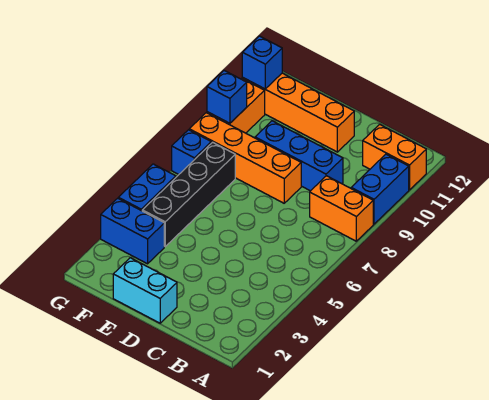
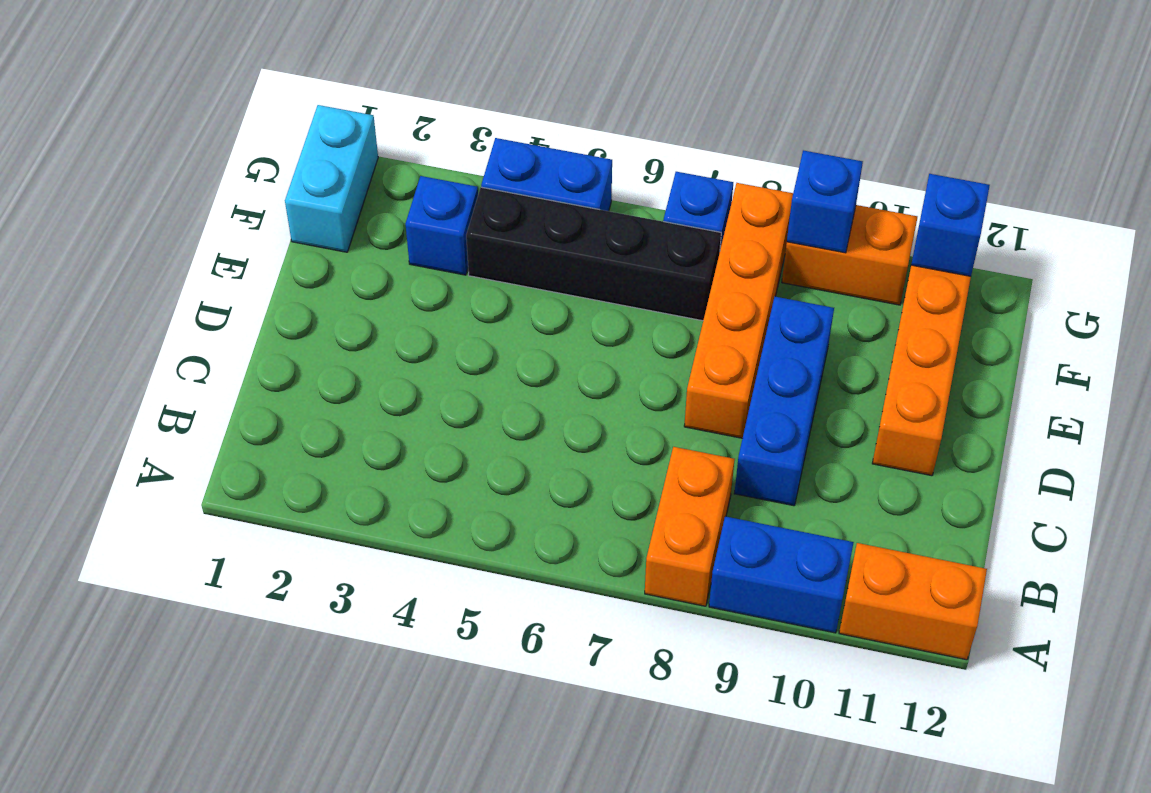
orange brick A11:B11 level 1 -> orange brick A11:A12 level 1
cyan brick D1:E1 level 1 -> cyan brick F1:G1 level 1
blue brick F3:G3 level 1 -> blue brick F3 level 1

